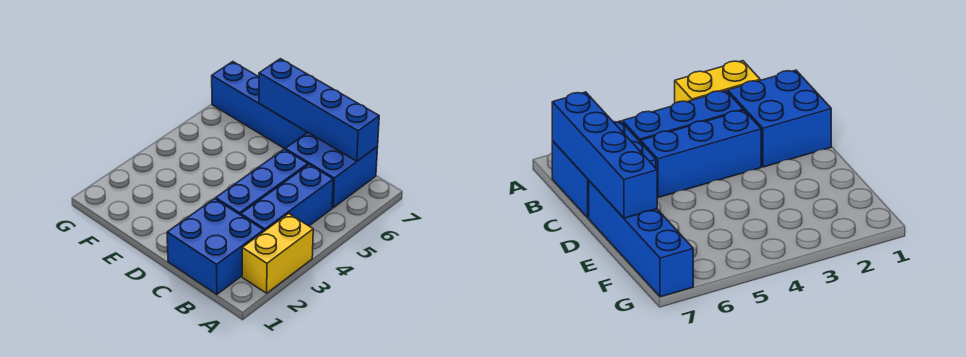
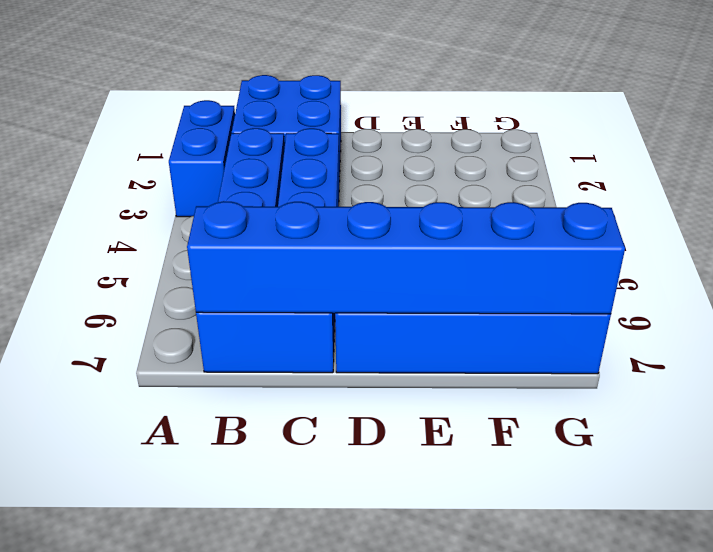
yellow brick A2:A3 level 1 -> blue brick A2:A3 level 1
blue brick B7:E7 level 2 -> blue brick B7:G7 level 2

